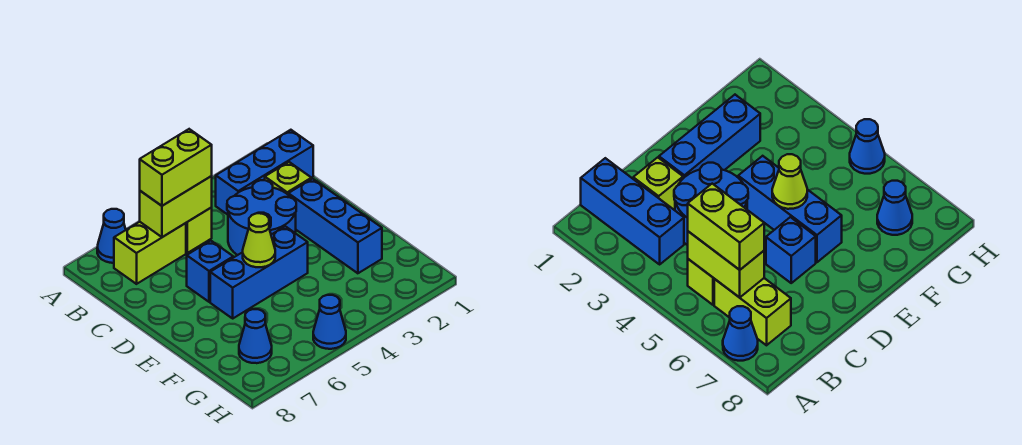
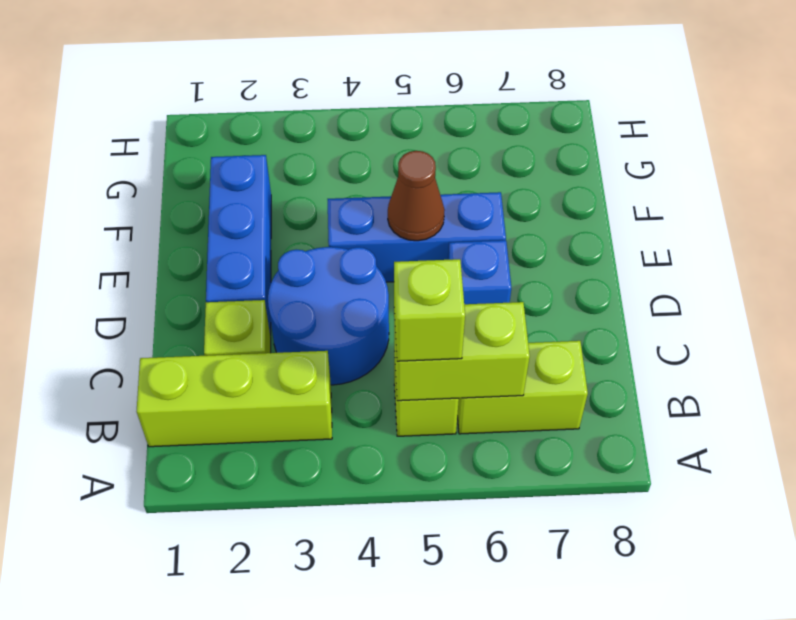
blue cone A7 level 1 -> none
blue brick B1:B3 level 1 -> lime brick B1:B3 level 1
lime brick B5:B6 level 3 -> lime brick B5 level 3
lime cone E5 level 2 -> brown cone E5 level 2
blue cone G7 level 1 -> none
blue cone H5 level 1 -> none

